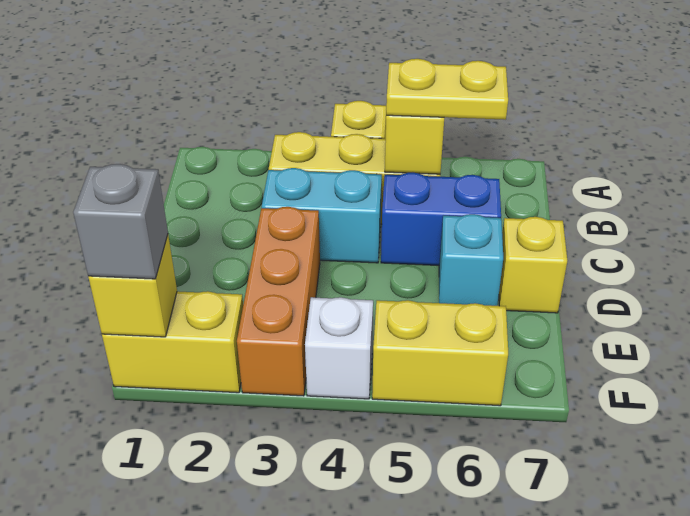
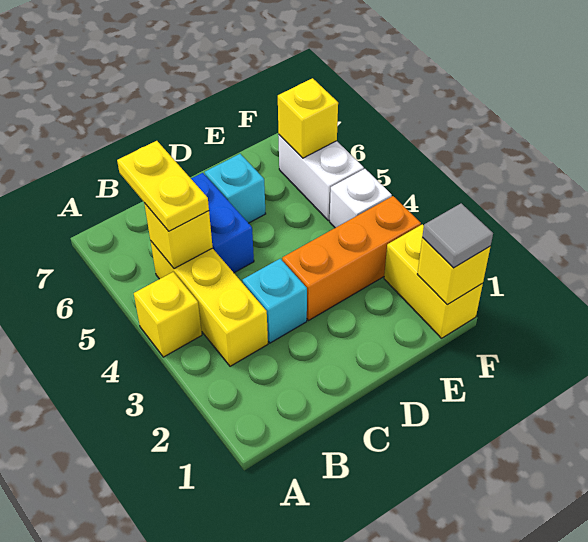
cyan brick C3:C4 level 1 -> cyan brick C3 level 1
yellow brick D7 level 1 -> yellow brick F6 level 2
grey brick F1 level 3 -> grey tile F1 level 3
yellow brick F5:F6 level 1 -> white brick F5:F6 level 1

